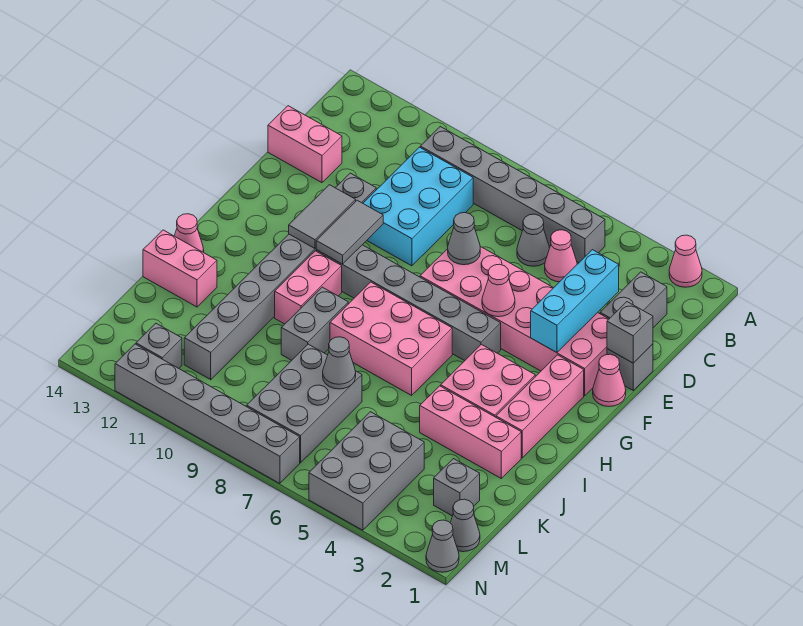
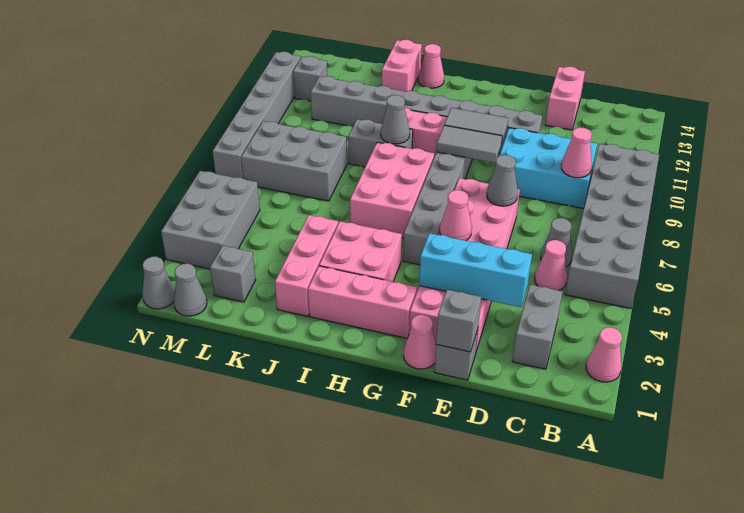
grey brick B5:B10 level 1 -> grey brick A5:B10 level 1
grey brick C2:D2 level 1 -> grey brick C2:C3 level 1
none -> pink cone C9 level 2
grey tile F11:G11 level 2 -> grey tile F9:G9 level 2
grey cone K7 level 2 -> grey cone I9 level 2
grey brick L4:N5 level 1 -> grey brick M3:N5 level 1

